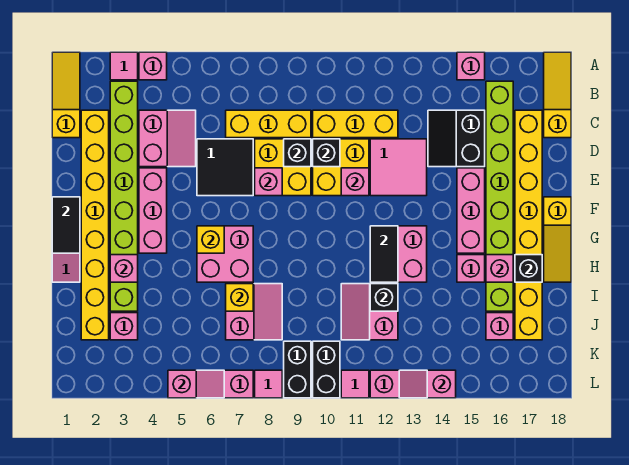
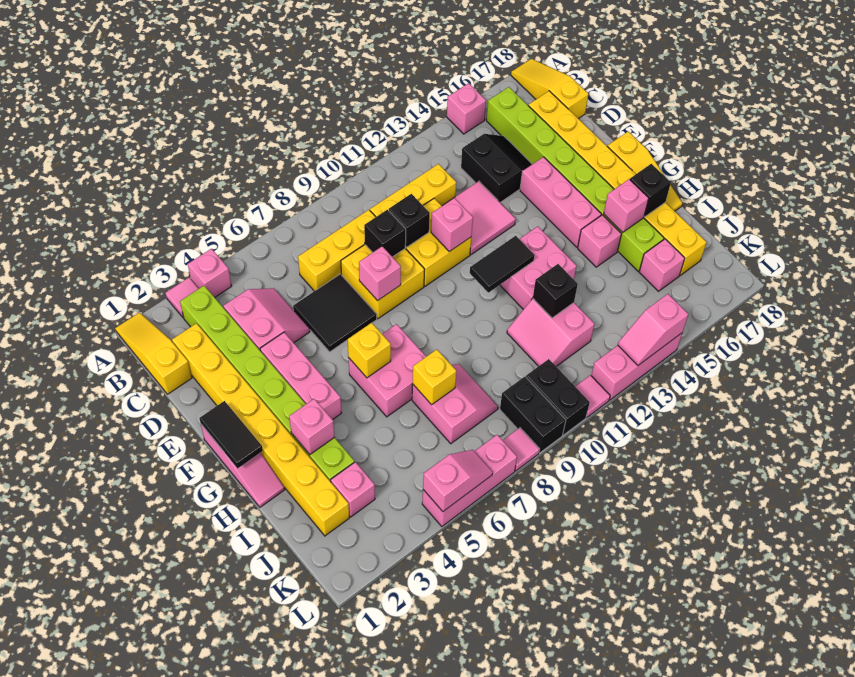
black slope C14:D15 level 1 top 15 -> black slope C14:D15 level 1 top 14
black tile G12:H12 level 2 -> black tile G11:G12 level 2

